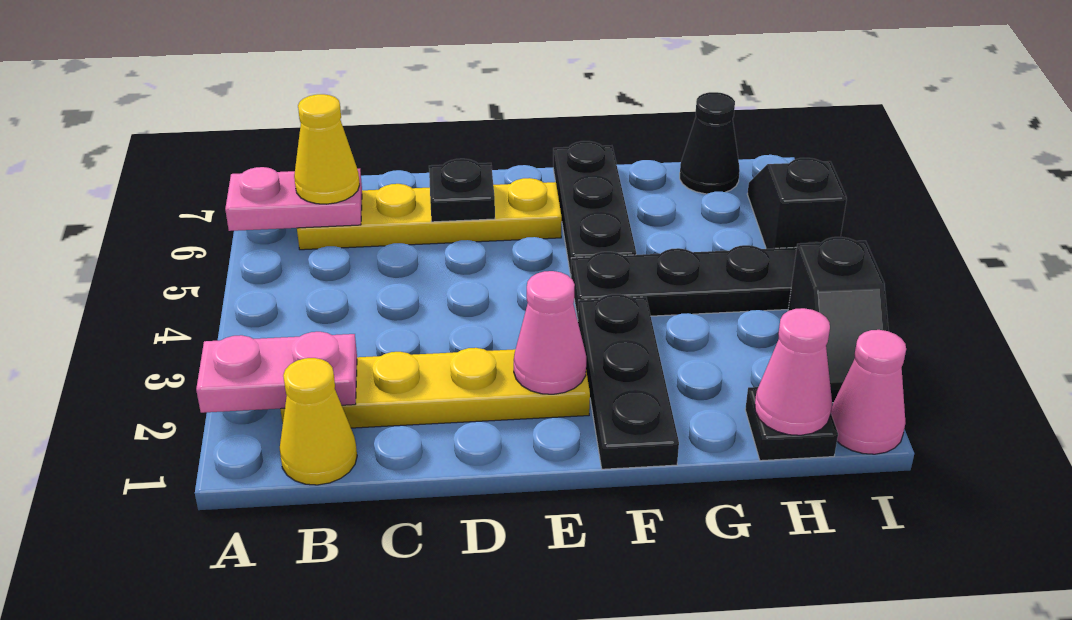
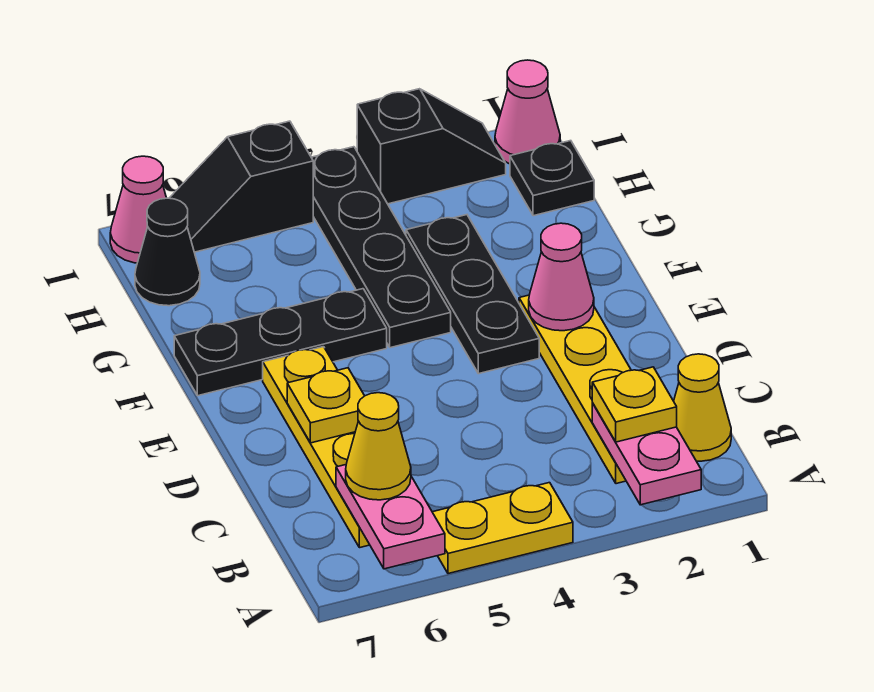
none -> yellow plate A4:A5 level 1
none -> yellow plate B2 level 3
black plate D6 level 2 -> yellow plate D6 level 2
black plate F1:F3 level 1 -> black plate E3:G3 level 1
pink cone H1 level 2 -> pink cone I7 level 1

